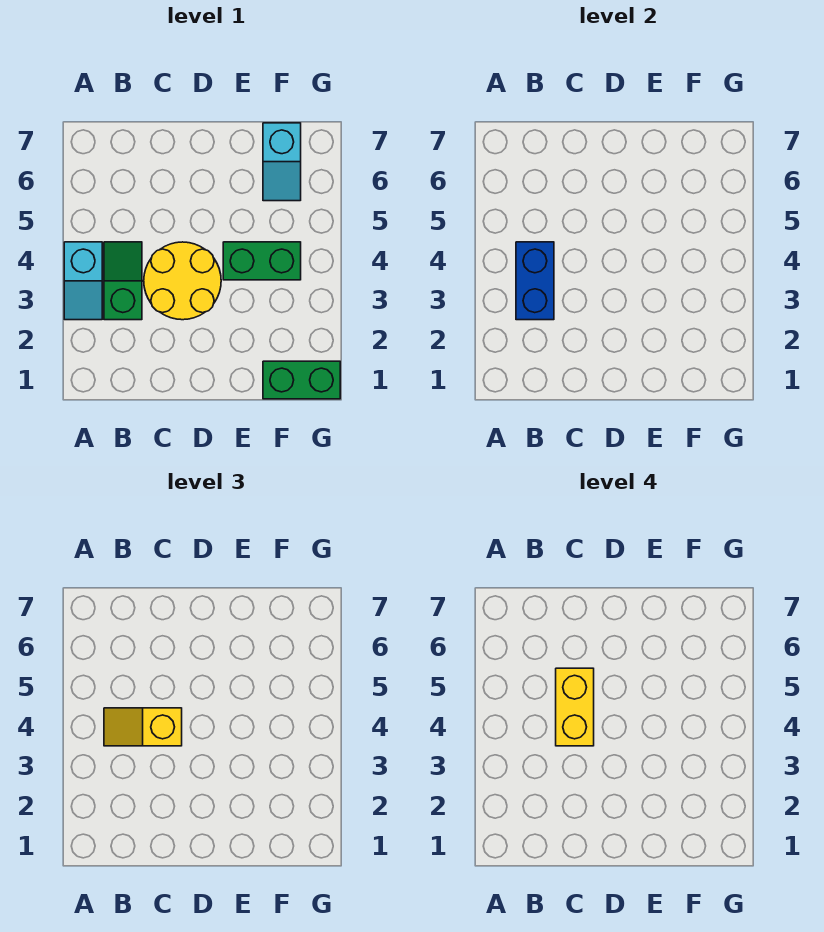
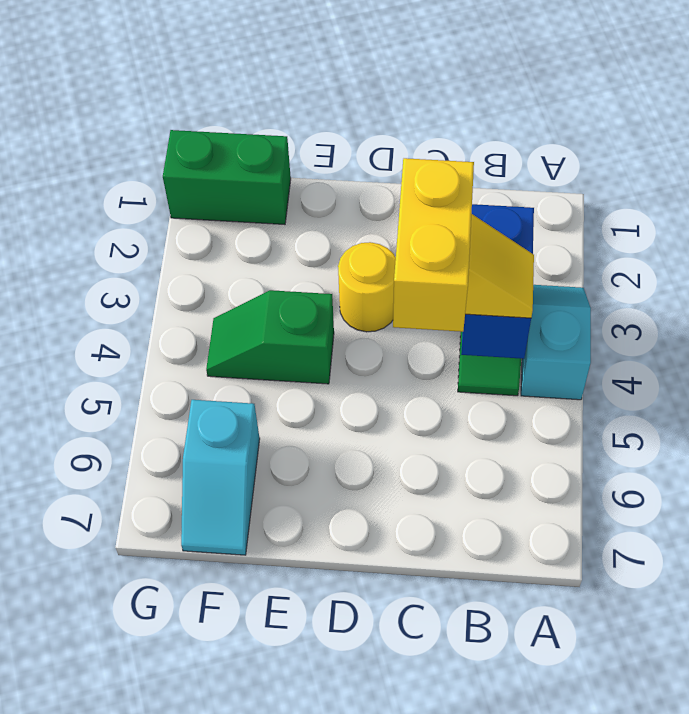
yellow round brick C3:D4 level 1 -> yellow round brick D3 level 1
green brick E4:F4 level 1 -> green slope E4:F4 level 1 top E
cyan slope F6:F7 level 1 top 7 -> cyan slope F6:F7 level 1 top 6

